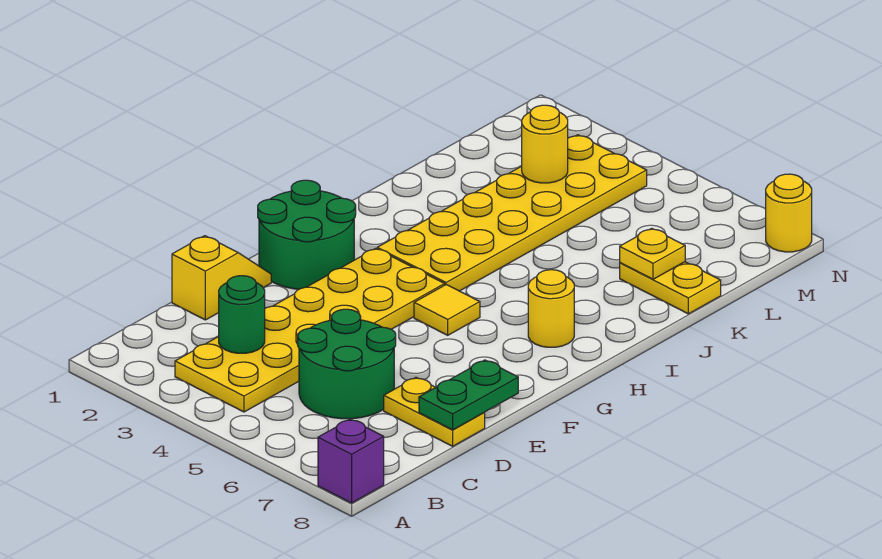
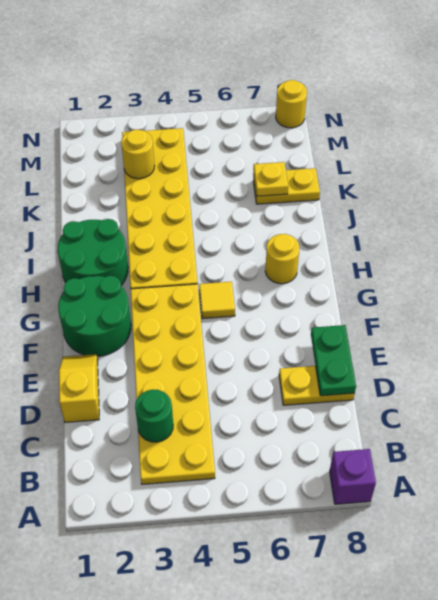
green round brick C5:D6 level 1 -> green round brick H1:I2 level 1

